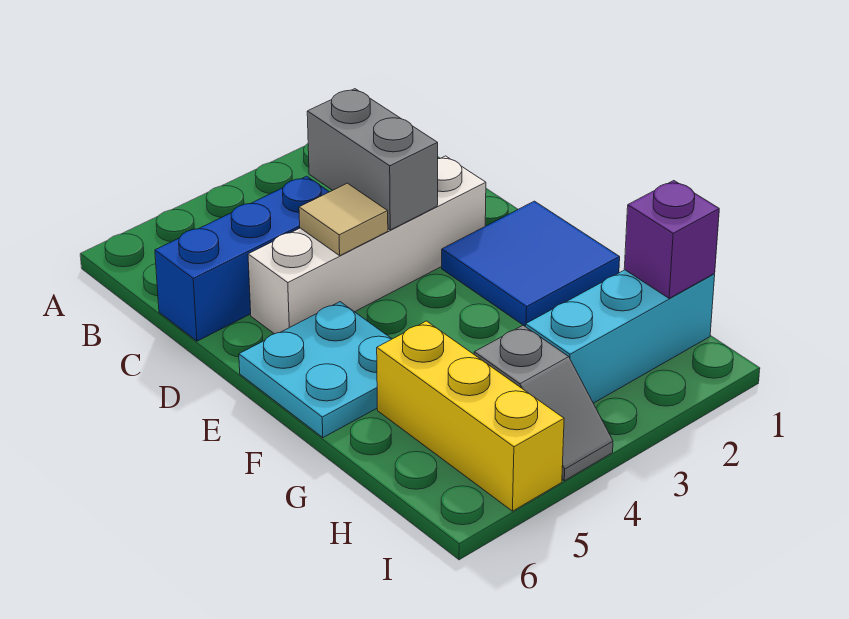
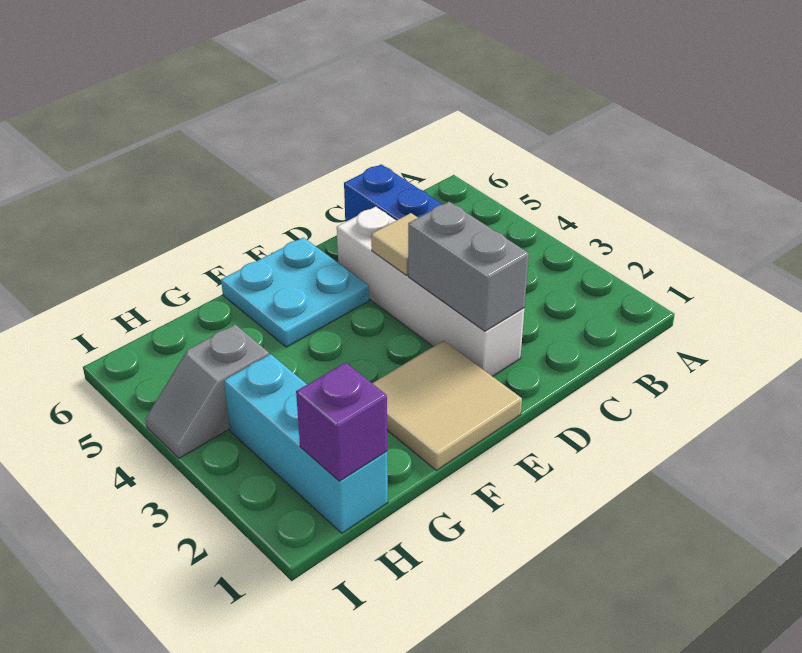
grey brick C3:D3 level 2 -> grey brick D2:D3 level 2
blue tile E1:F2 level 1 -> tan tile E1:F2 level 1
yellow brick G5:I5 level 1 -> none

